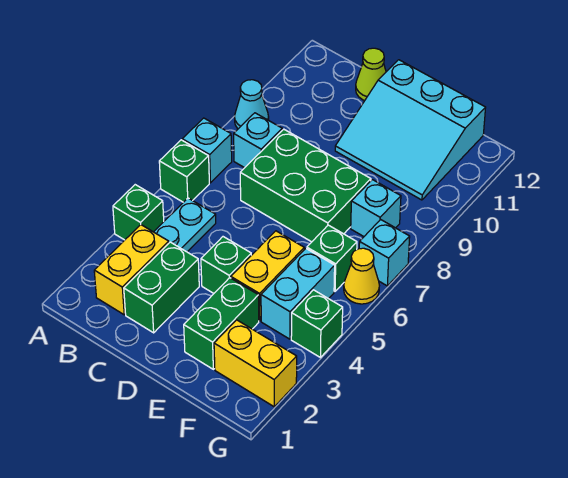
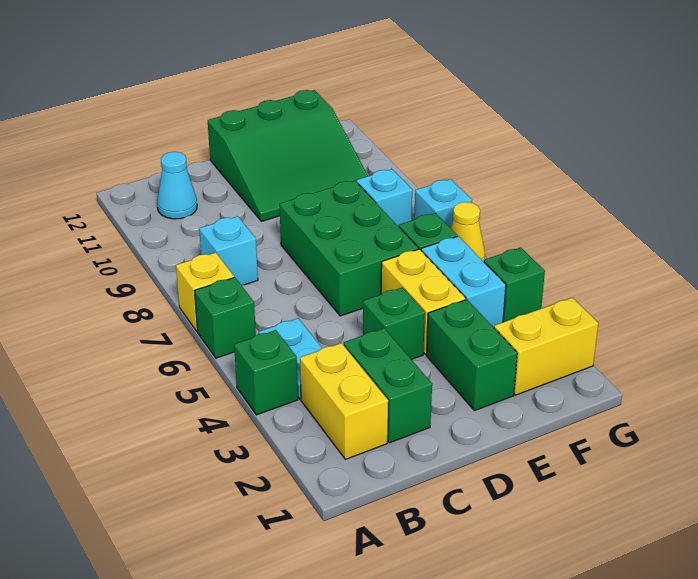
cyan brick A7 level 1 -> yellow brick A7 level 1
cyan cone A9 level 1 -> cyan cone B11 level 1
green brick C7:E8 level 1 -> green brick D6:E8 level 1
lime cone C12 level 1 -> none
cyan slope D10:F12 level 1 top 12 -> green slope D10:F12 level 1 top 12

